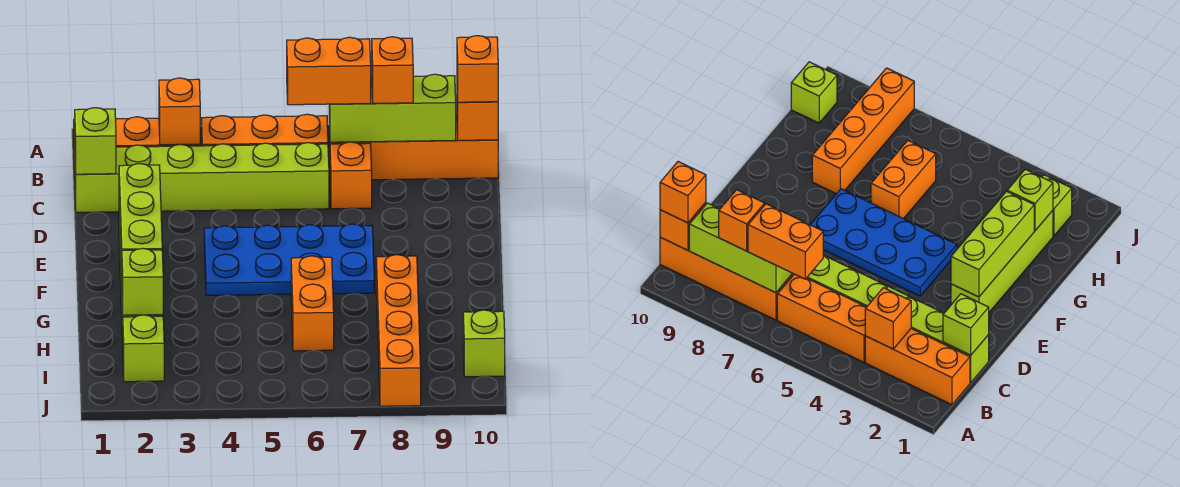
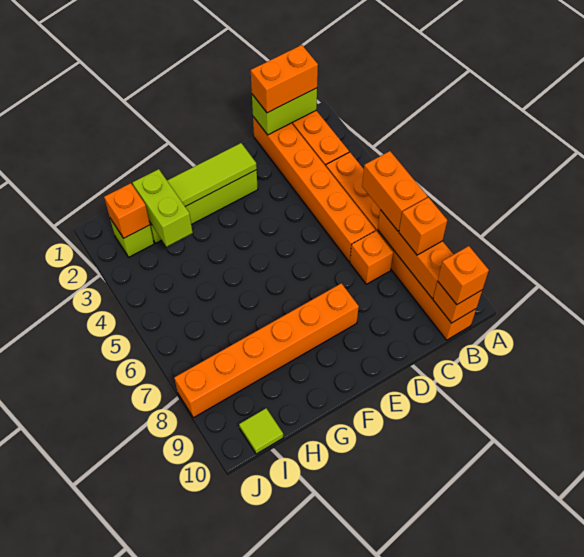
orange brick B3 level 2 -> orange brick I2 level 2
lime brick B7:B9 level 2 -> orange brick B7:B9 level 2
lime brick C1:C6 level 1 -> orange brick C1:C6 level 1
lime brick C1 level 2 -> lime brick B1:C1 level 2
lime brick E2:G2 level 2 -> lime tile E2:G2 level 2
blue plate E4:F7 level 1 -> none
orange brick G6:H6 level 1 -> orange brick B1:C1 level 3
orange brick G8:J8 level 1 -> orange brick E8:J8 level 1
lime brick H2 level 2 -> lime brick H2:H3 level 2
lime brick I10 level 1 -> lime tile I10 level 1

